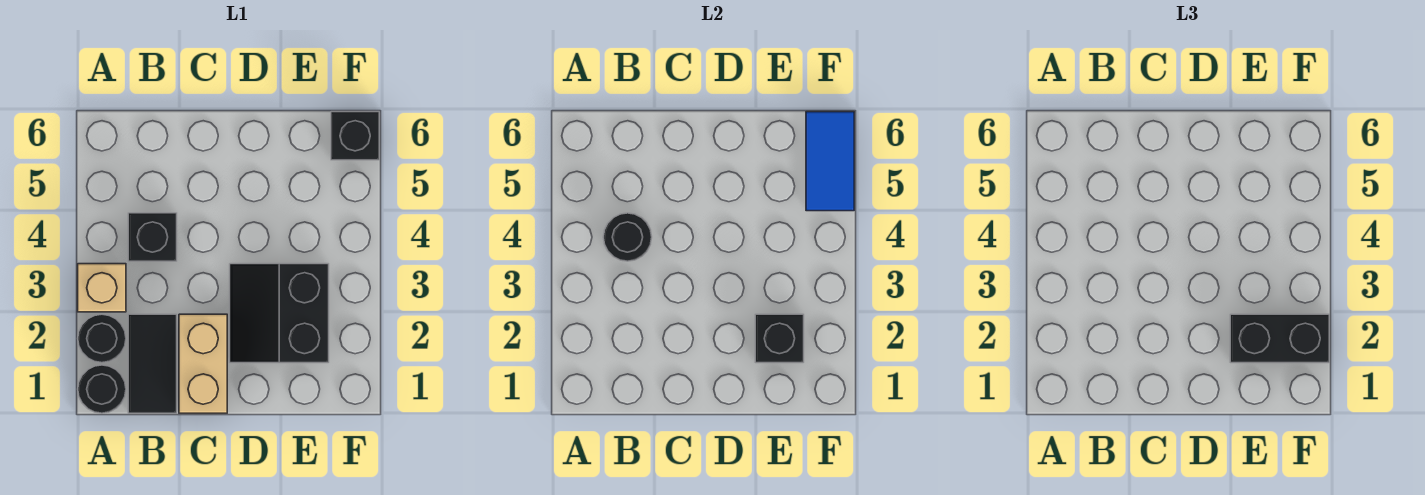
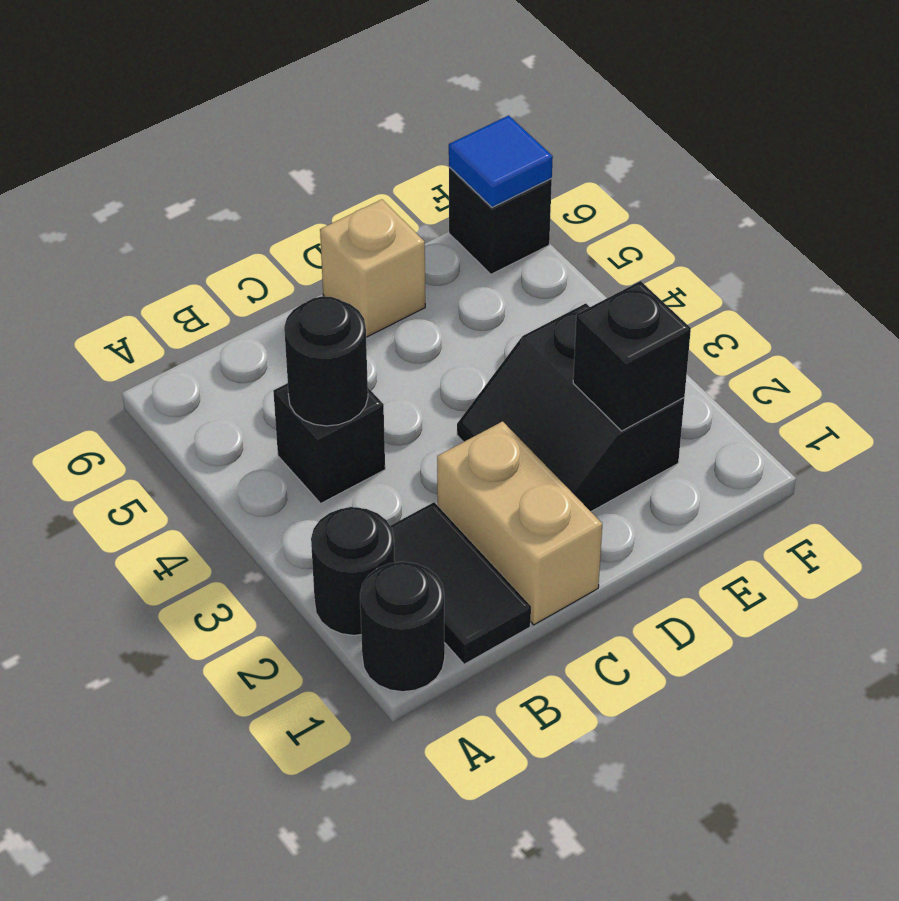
tan brick A3 level 1 -> tan brick D6 level 1
black brick E2:F2 level 3 -> none
blue tile F5:F6 level 2 -> blue tile F6 level 2

